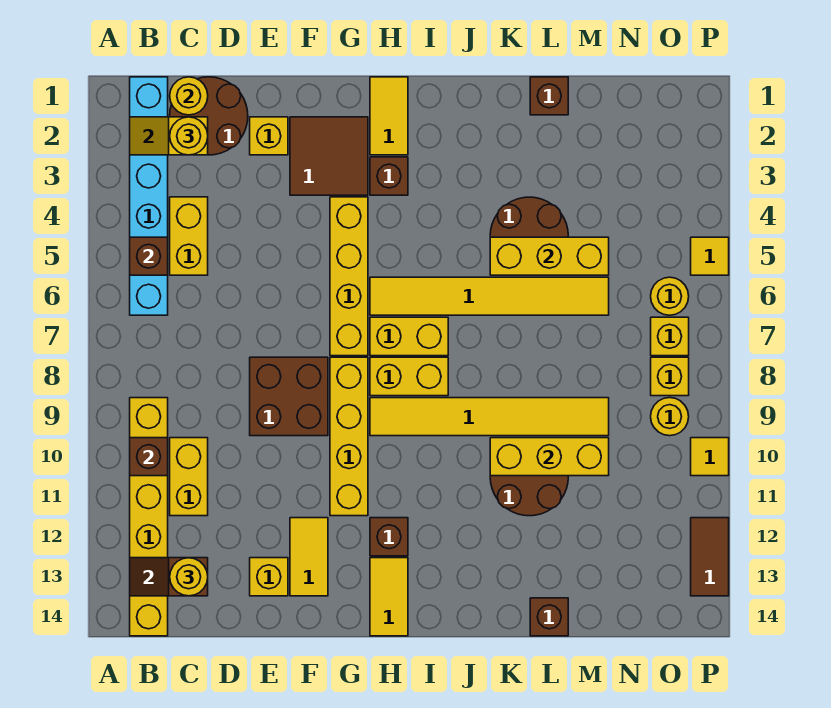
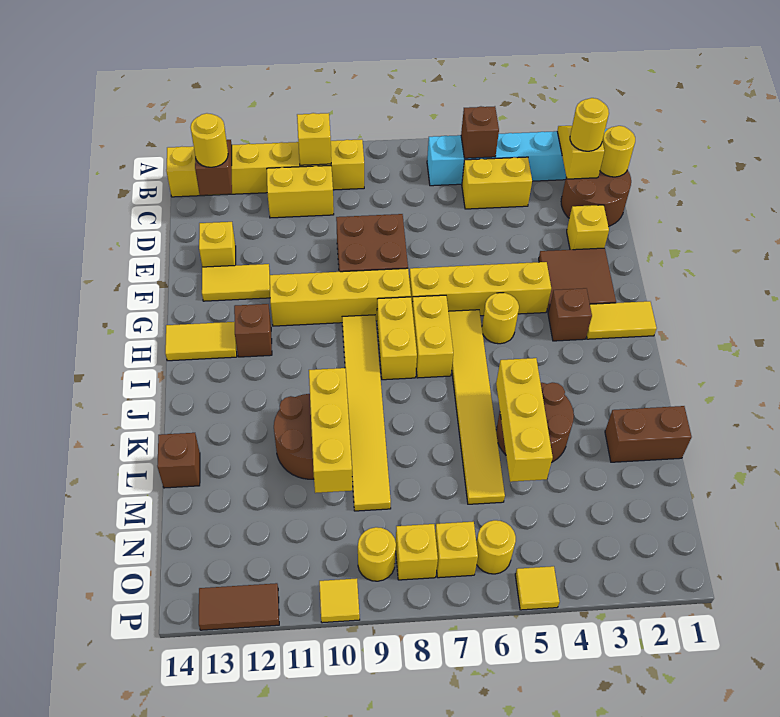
brown brick B10 level 2 -> yellow brick B10 level 2
none -> yellow round brick H5 level 1
brown brick L1 level 1 -> brown brick L1:L2 level 1

